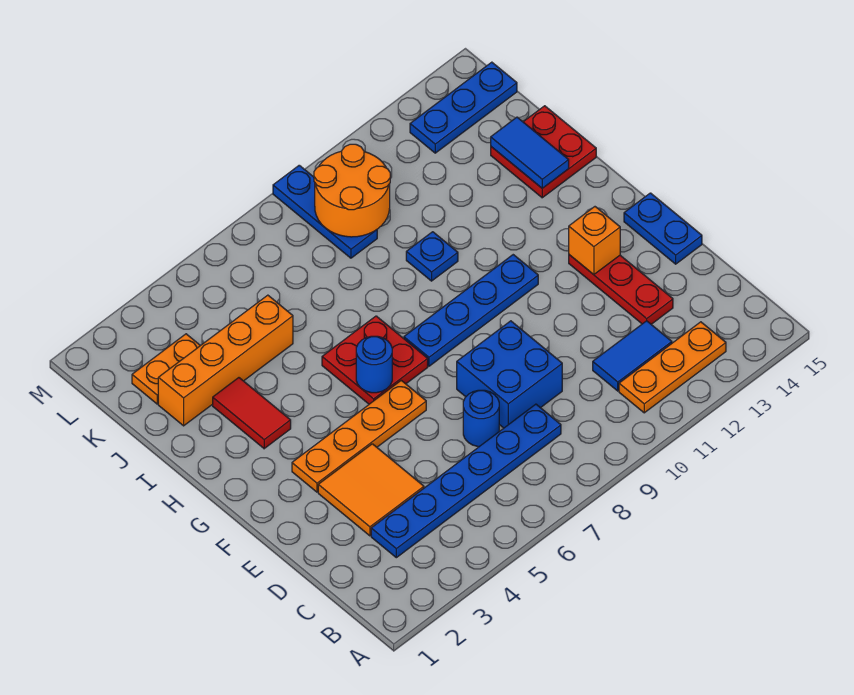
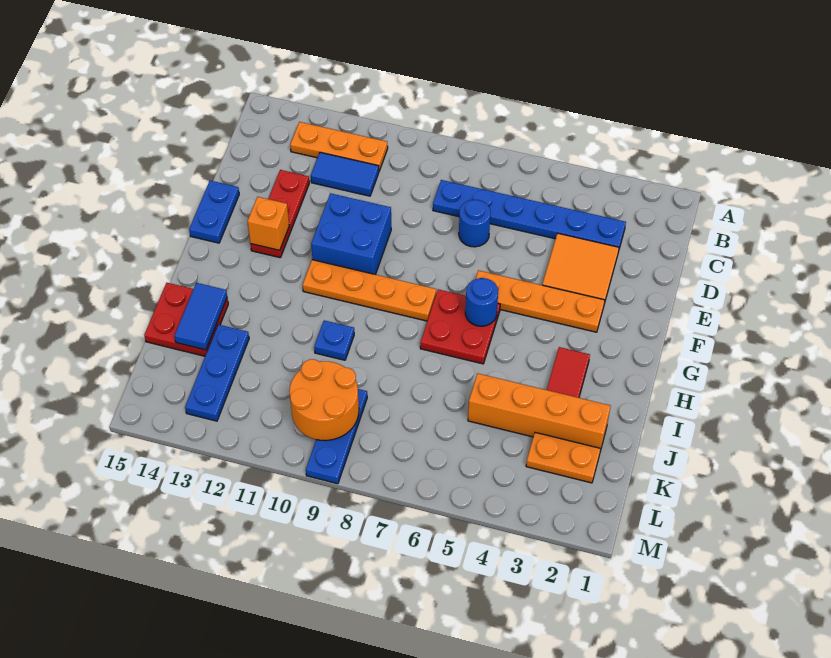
blue brick D8:E9 level 1 -> blue brick E10:F11 level 1
blue plate G8:G11 level 1 -> orange plate G8:G11 level 1
blue plate L13:L15 level 1 -> blue plate J13:L13 level 1

